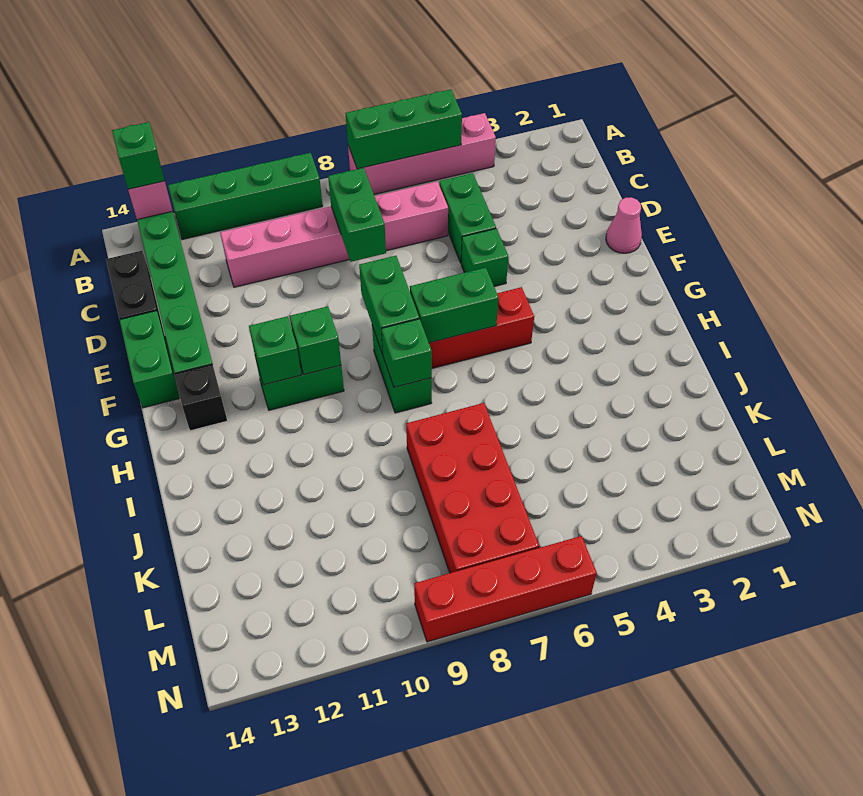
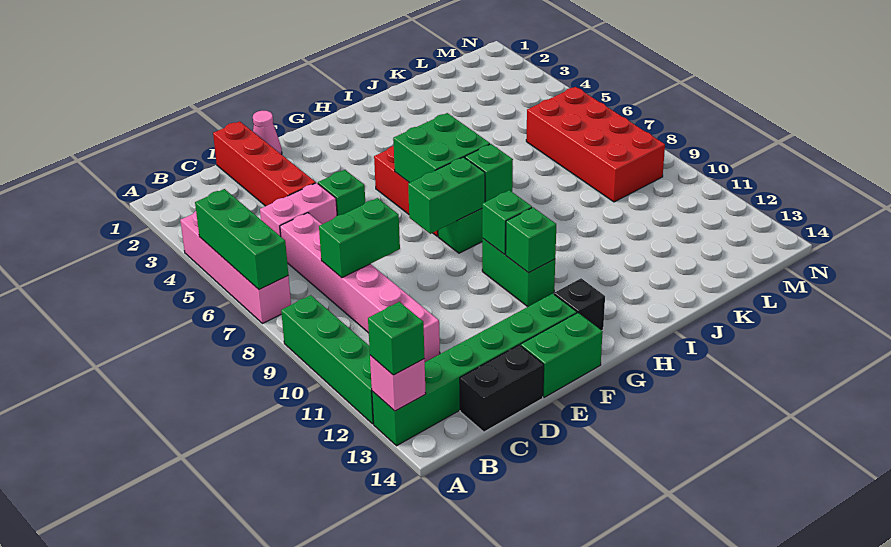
green brick C5:D5 level 1 -> pink brick C5:D5 level 1
green brick G6:G7 level 2 -> green brick G6:H7 level 2
red brick J7:M8 level 1 -> red brick L6:M9 level 1
red brick N6:N9 level 1 -> red brick D1:D4 level 1

